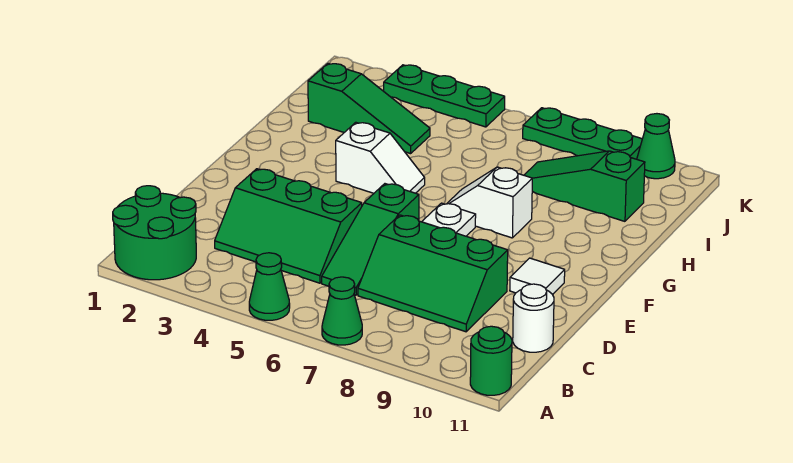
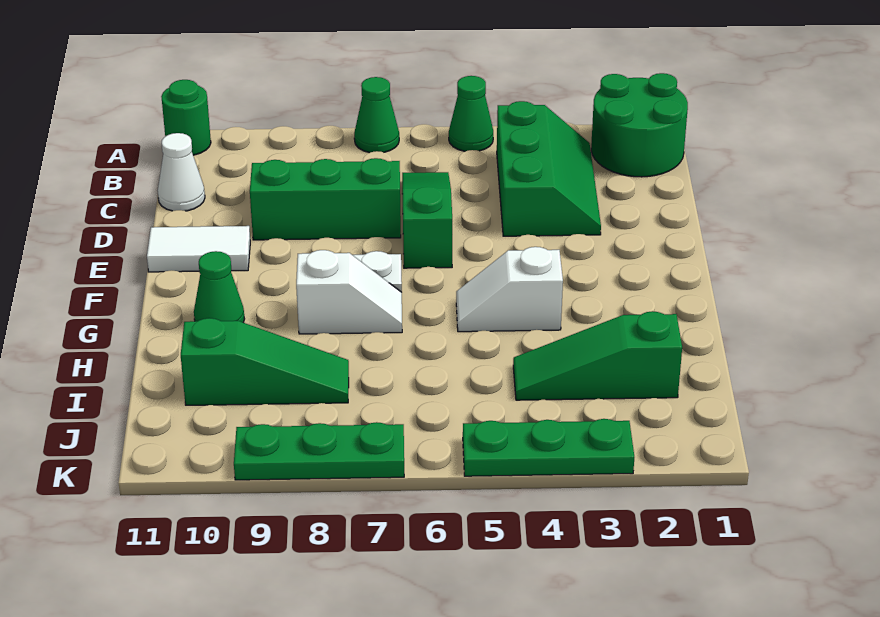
green slope C3:D5 level 1 top D -> green slope B3:D4 level 1 top 4
white round brick C11 level 1 -> white cone C11 level 1
white tile E10 level 1 -> white tile E10:E11 level 1
green cone K10 level 1 -> green cone G10 level 1

